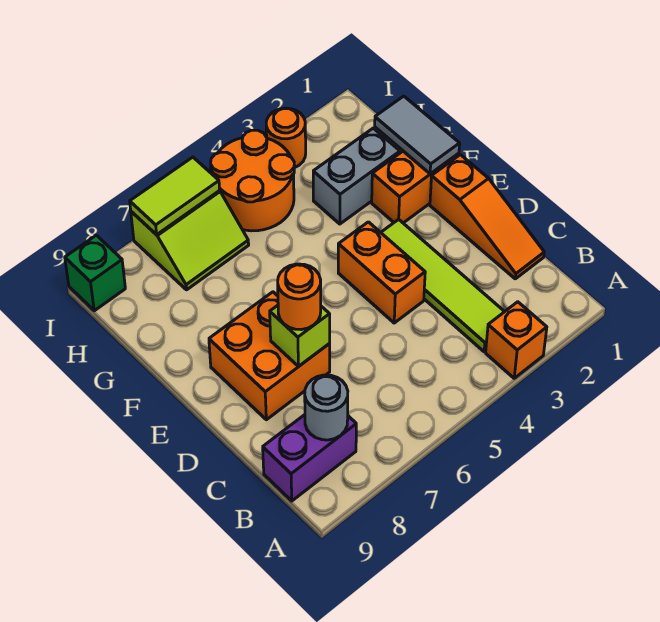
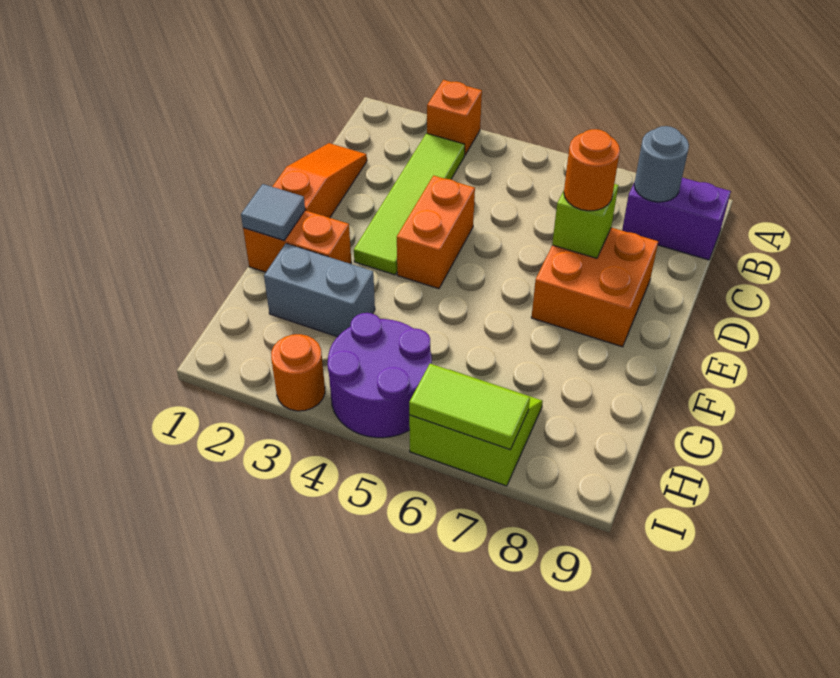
grey tile F1:G1 level 2 -> grey tile F1 level 2
orange round brick H4:I5 level 1 -> purple round brick H4:I5 level 1
green brick I9 level 1 -> none

